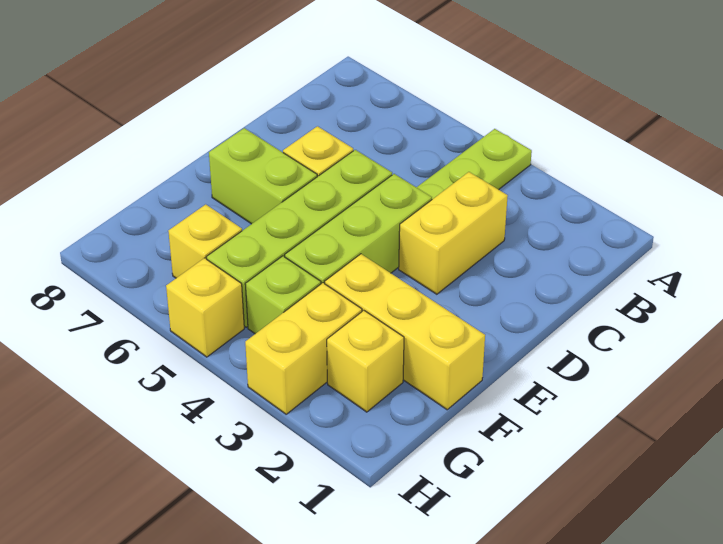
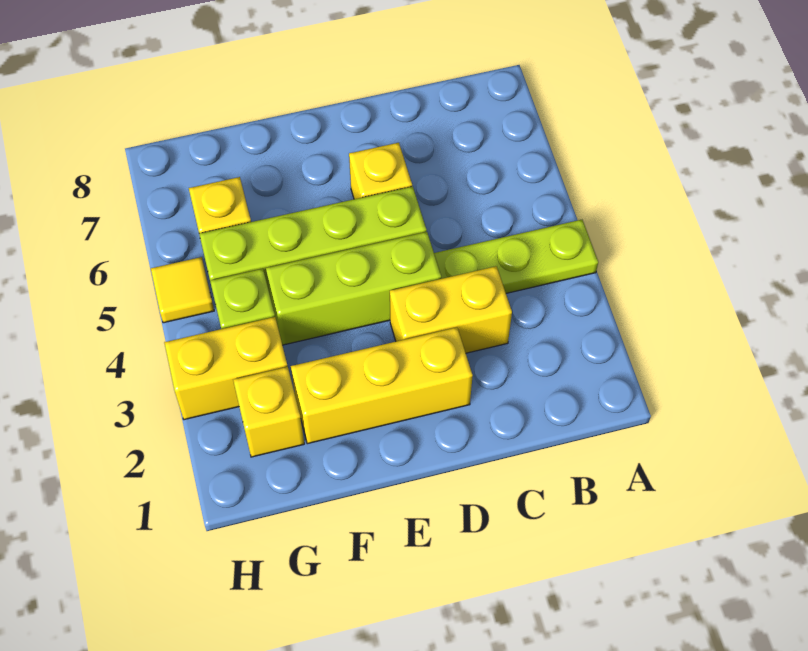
lime brick E6:E7 level 1 -> none
yellow brick F1:F3 level 1 -> yellow brick D2:F2 level 1
yellow brick H5 level 1 -> yellow tile H5 level 1

